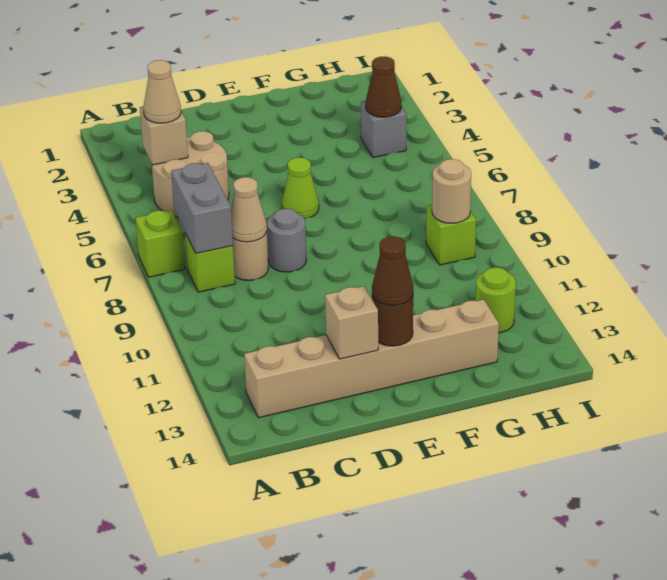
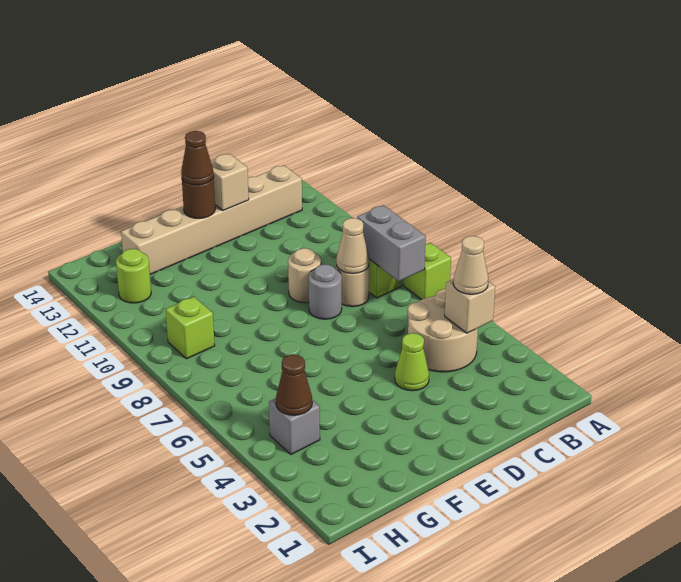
lime cone E6 level 1 -> lime cone D4 level 1
tan round brick H9 level 2 -> tan round brick D9 level 1

